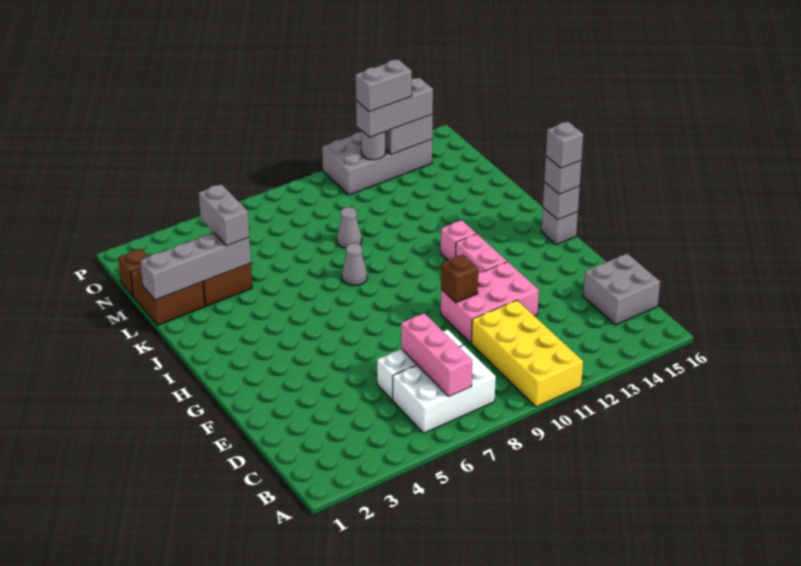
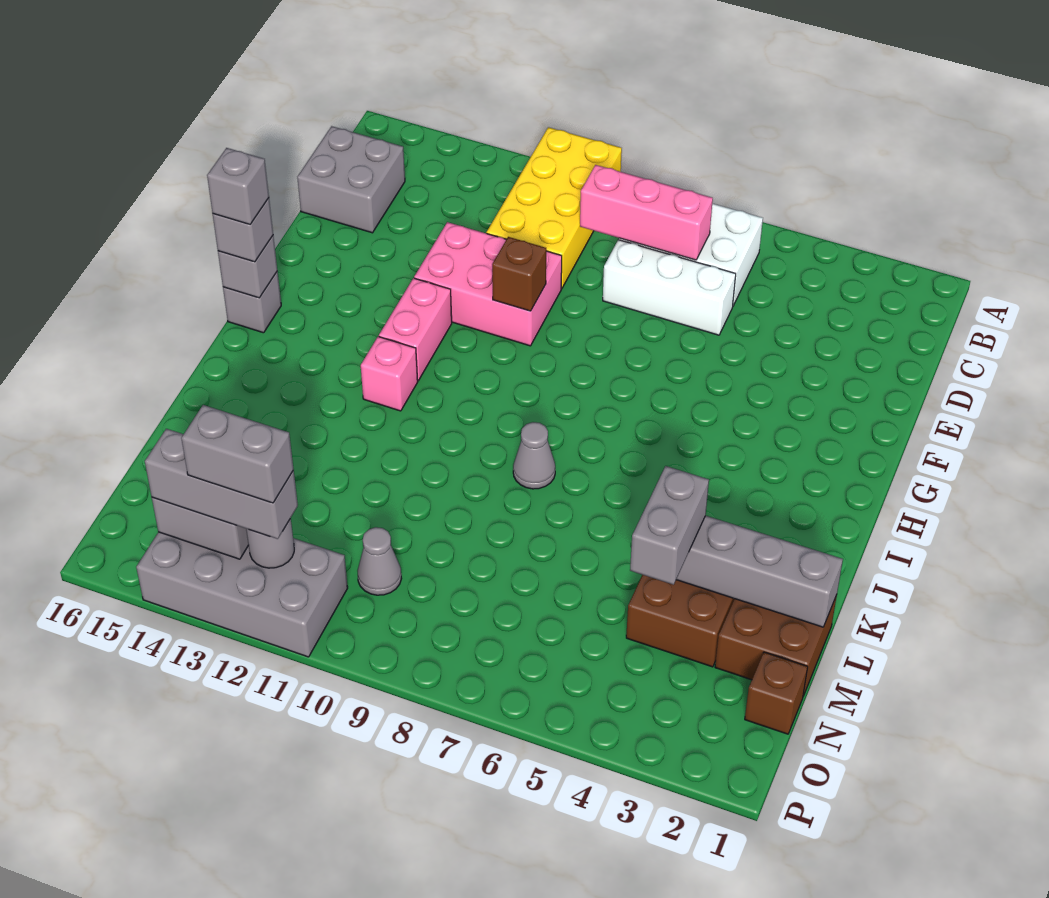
pink brick B7:D7 level 2 -> pink brick C7:C9 level 2
grey cone L9 level 1 -> grey cone N10 level 1

